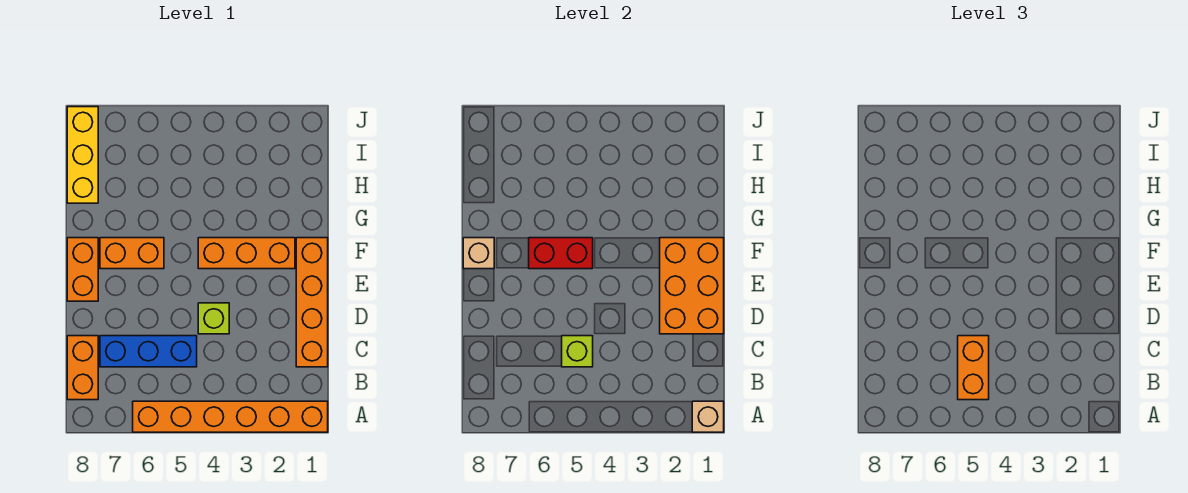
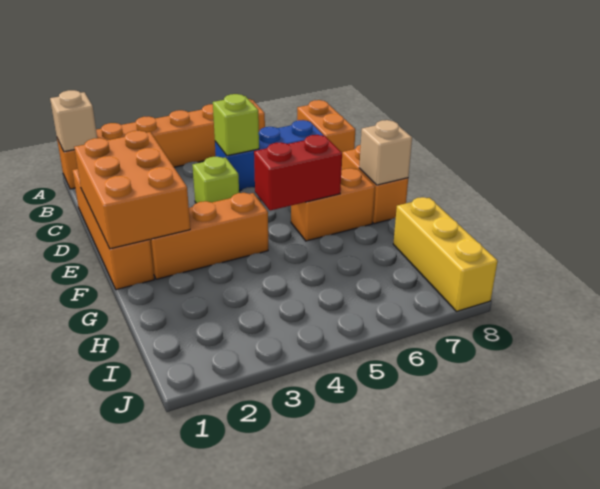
orange brick B5:C5 level 3 -> none

